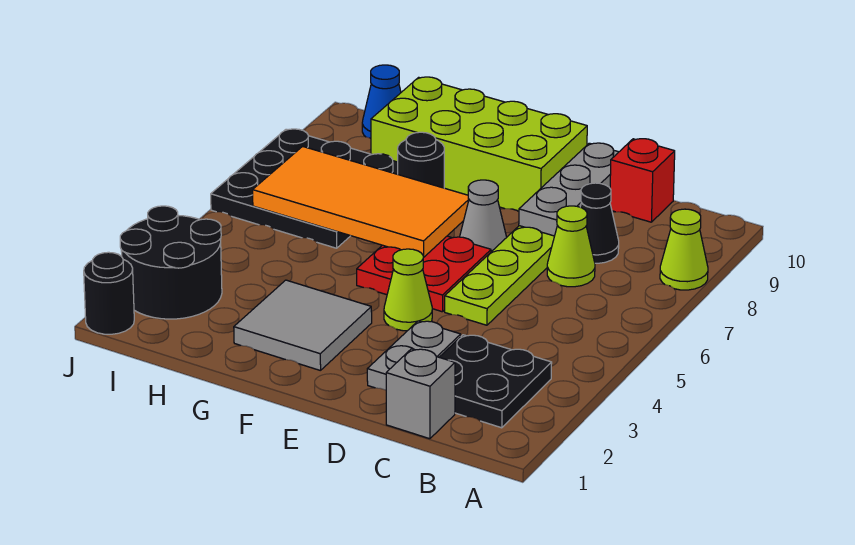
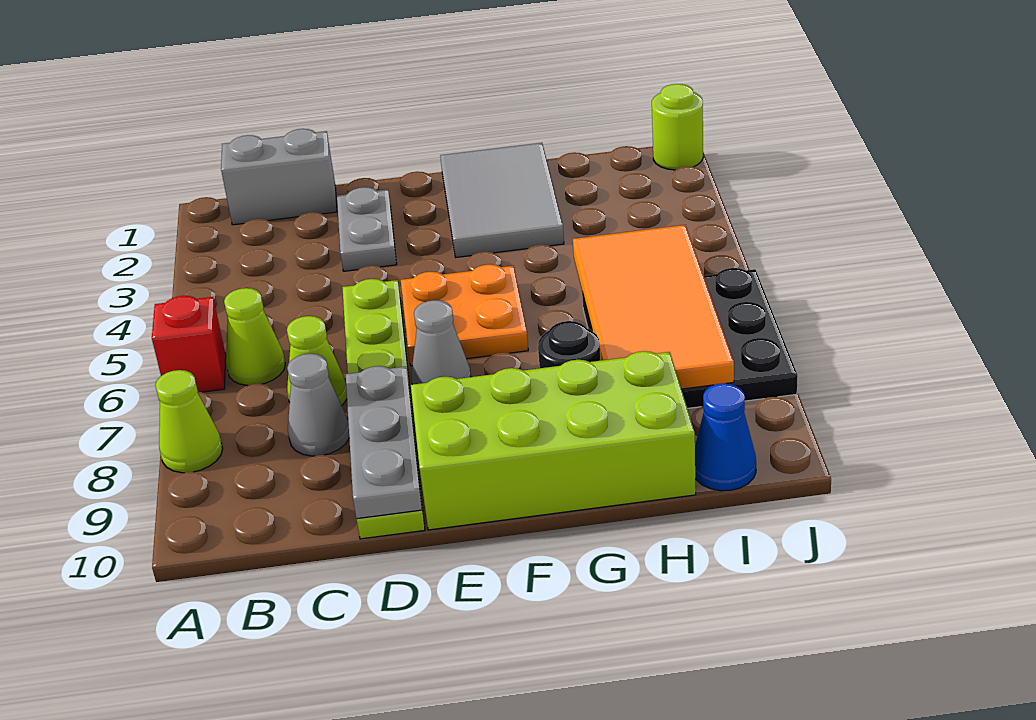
black plate B2:C3 level 1 -> none
grey brick C1 level 1 -> grey brick B1:C1 level 1
black cone C8 level 1 -> grey cone C8 level 1
red brick C10 level 1 -> red brick A6 level 1
lime cone E4 level 1 -> lime cone B6 level 1
red plate E5:F6 level 1 -> orange plate E5:F6 level 1
grey tile F2:G3 level 1 -> grey tile F1:G3 level 1
orange tile F6:I7 level 2 -> orange tile H5:I8 level 2
black round brick I2:J3 level 1 -> none
black round brick J1 level 1 -> lime round brick J1 level 1

